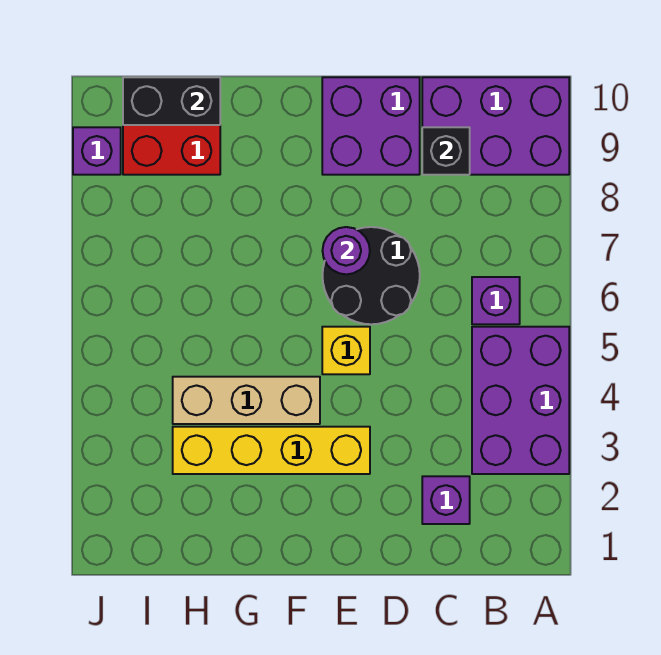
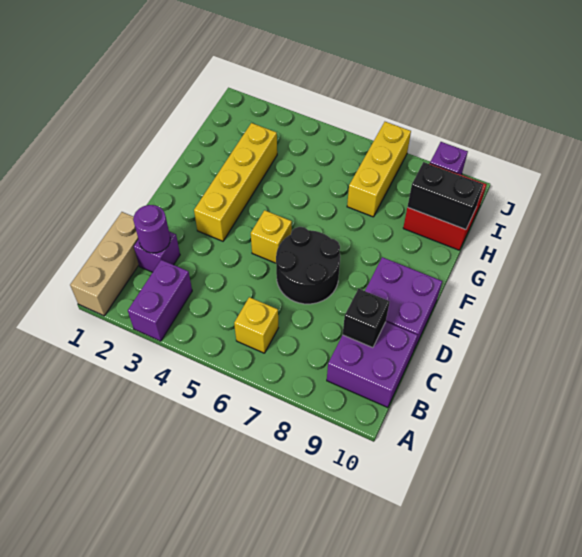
purple brick A3:B5 level 1 -> purple brick A3:B3 level 1
purple brick A9:C10 level 1 -> purple brick B9:C10 level 1
purple brick B6 level 1 -> yellow brick B6 level 1
purple round brick E7 level 2 -> purple round brick C2 level 2
tan brick F4:H4 level 1 -> tan brick A1:C1 level 1
none -> yellow brick H7:J7 level 1
black brick H10:I10 level 2 -> black brick H9:H10 level 2

